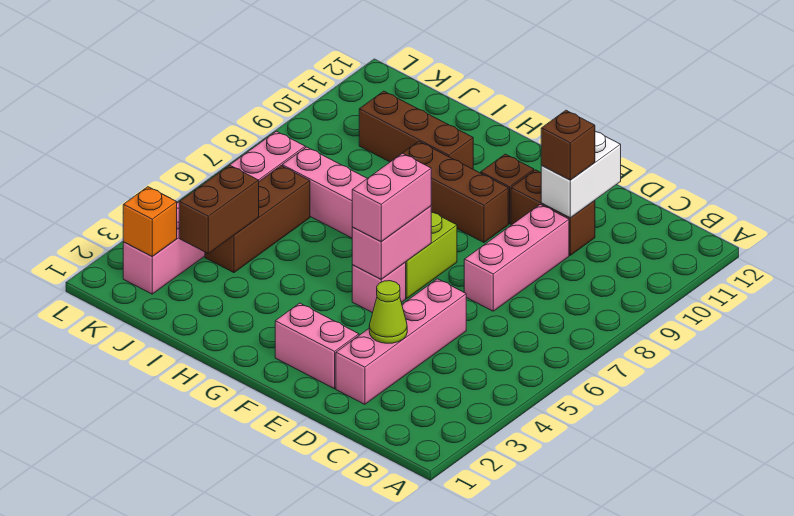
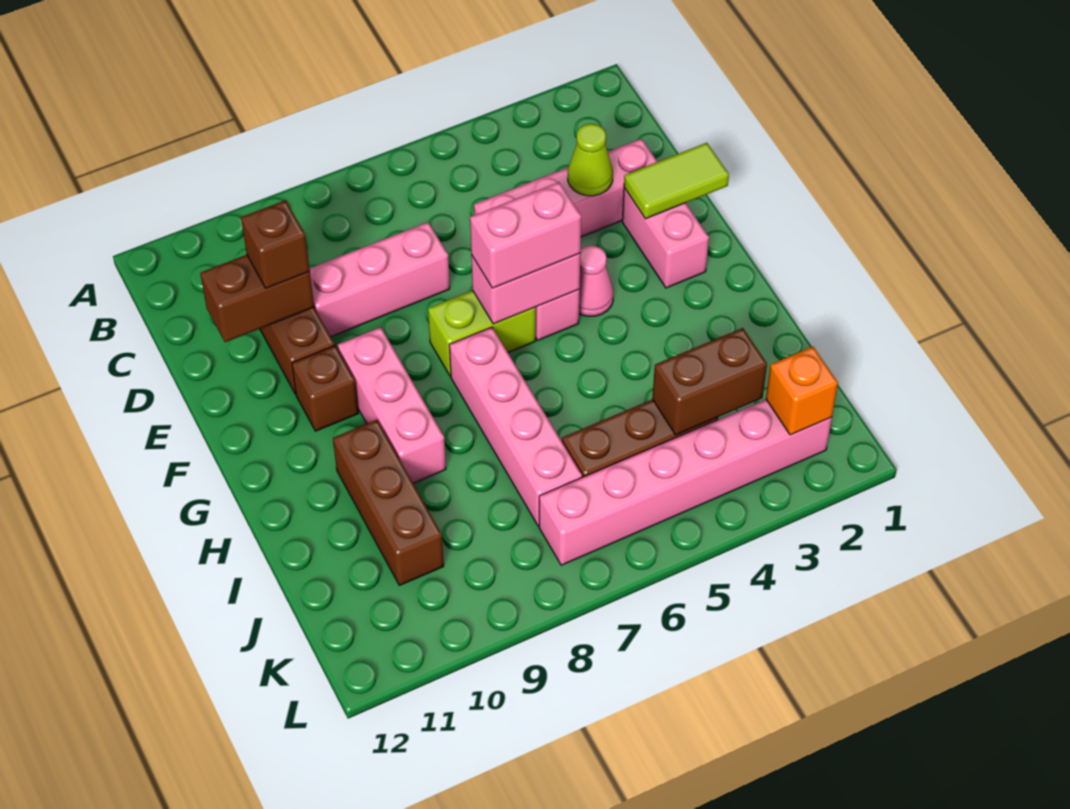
white brick D10:D11 level 2 -> brown brick D10:D11 level 2
none -> lime tile E1:E2 level 2
none -> pink cone F4 level 1
brown brick F9:H9 level 1 -> pink brick F9:H9 level 1

